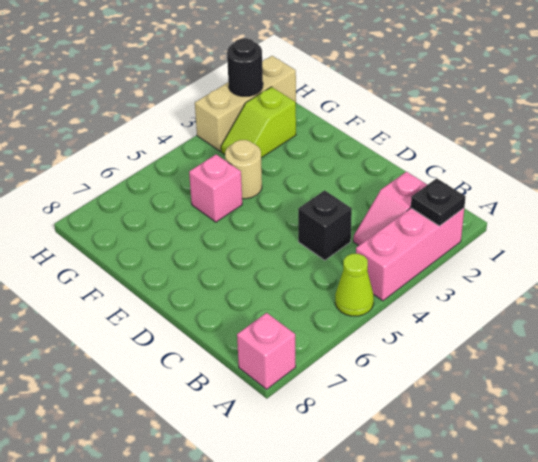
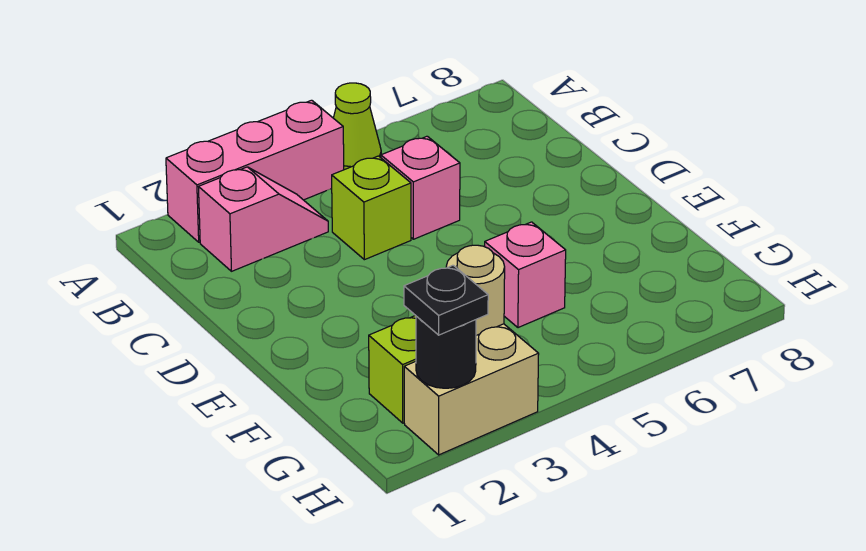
black plate A2 level 2 -> black plate H2 level 3
pink brick A8 level 1 -> pink brick C5 level 1
black brick C4 level 1 -> lime brick C4 level 1
tan brick H1:H3 level 1 -> tan brick H2:H3 level 1

